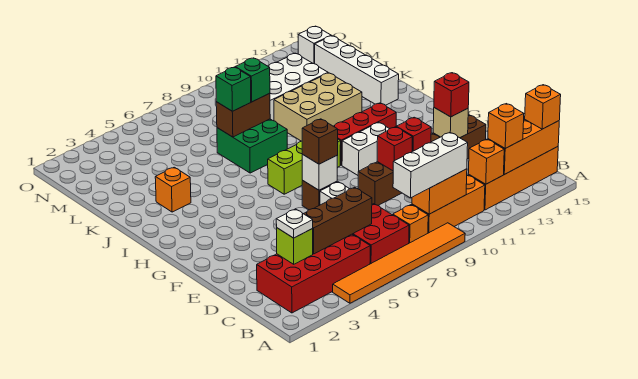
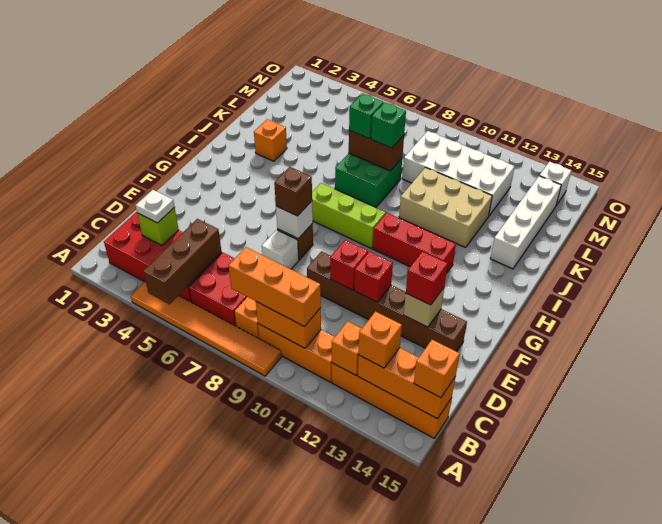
white brick B8:B10 level 3 -> orange brick B8:B10 level 3
brown brick C4:C6 level 2 -> brown brick A5:C5 level 2
white brick G10:G11 level 1 -> none

